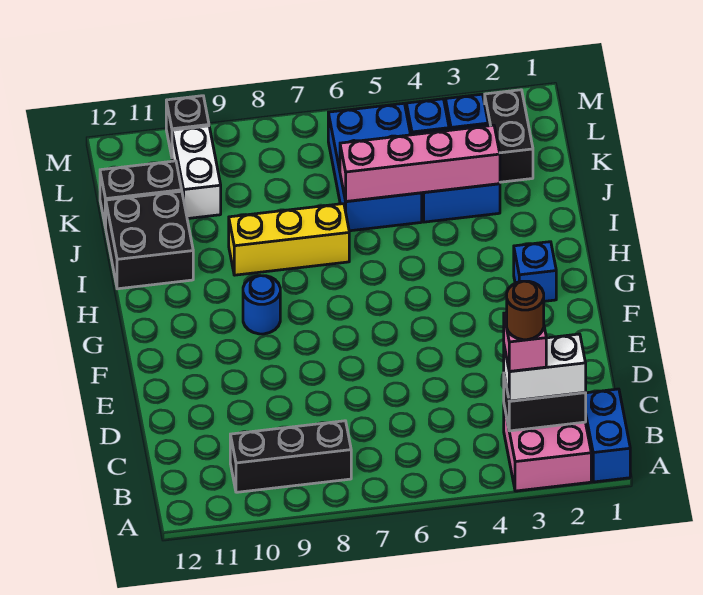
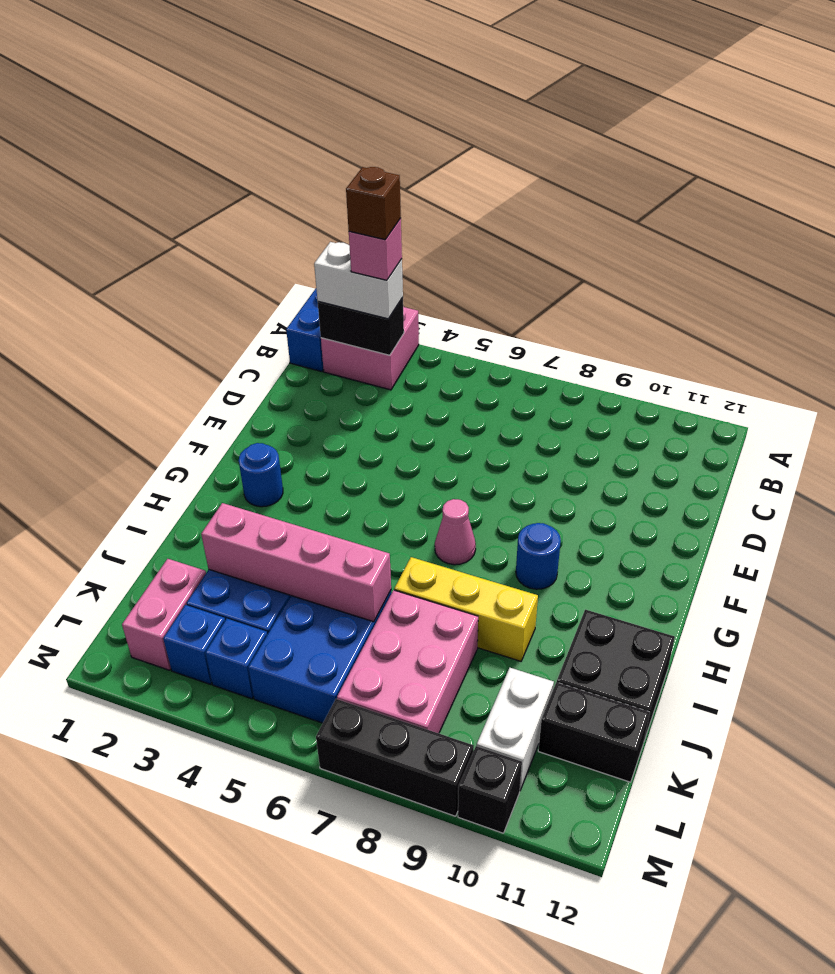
brown round brick B3 level 5 -> brown brick B3 level 5
black brick B8:B10 level 1 -> black brick M7:M9 level 1
blue brick G2 level 1 -> blue round brick G2 level 1
none -> pink cone G7 level 1
none -> pink brick J7:L8 level 1
black brick K2:L2 level 1 -> pink brick K2:L2 level 1

